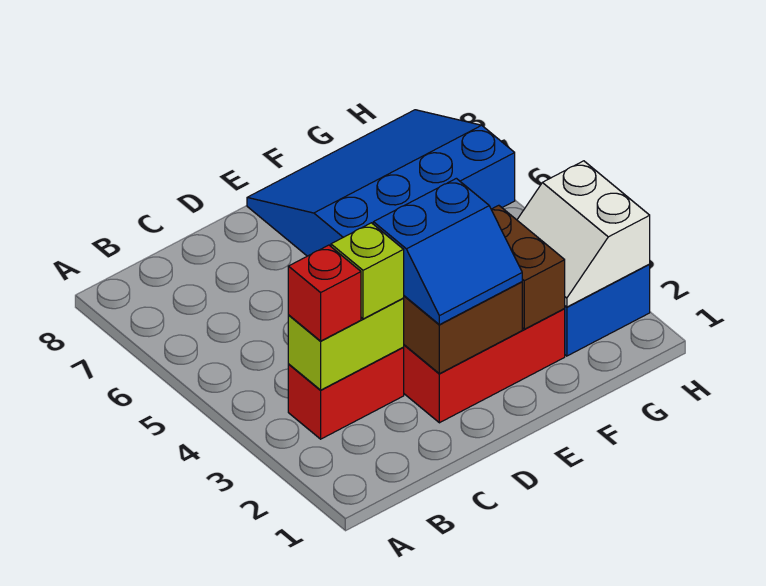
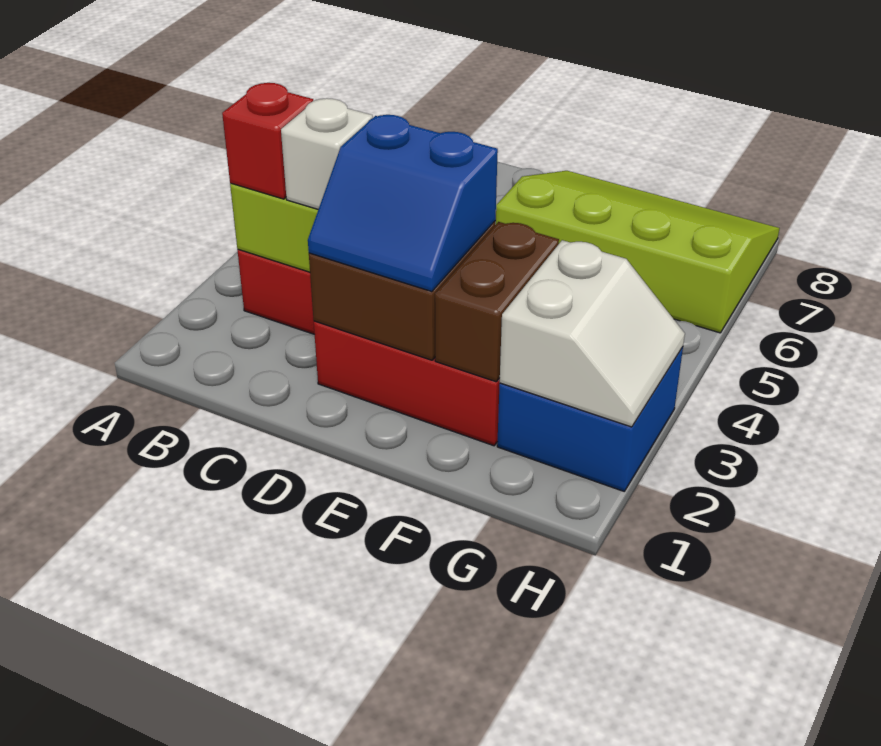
lime brick C3 level 3 -> white brick C3 level 3
blue slope E6:H8 level 1 top 6 -> lime slope E6:H8 level 1 top 6
white slope G2:H3 level 2 top H -> white slope G2:H3 level 2 top G

